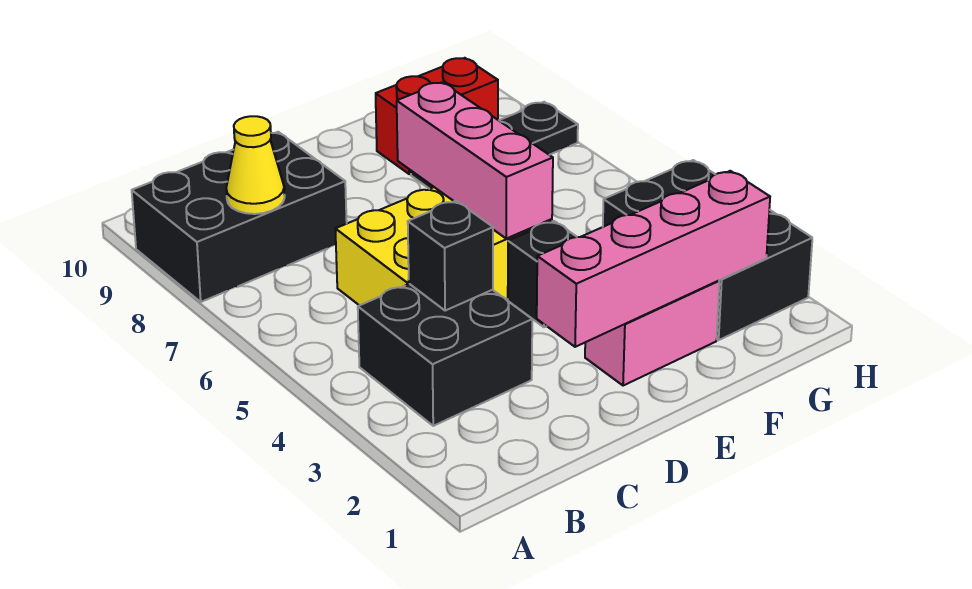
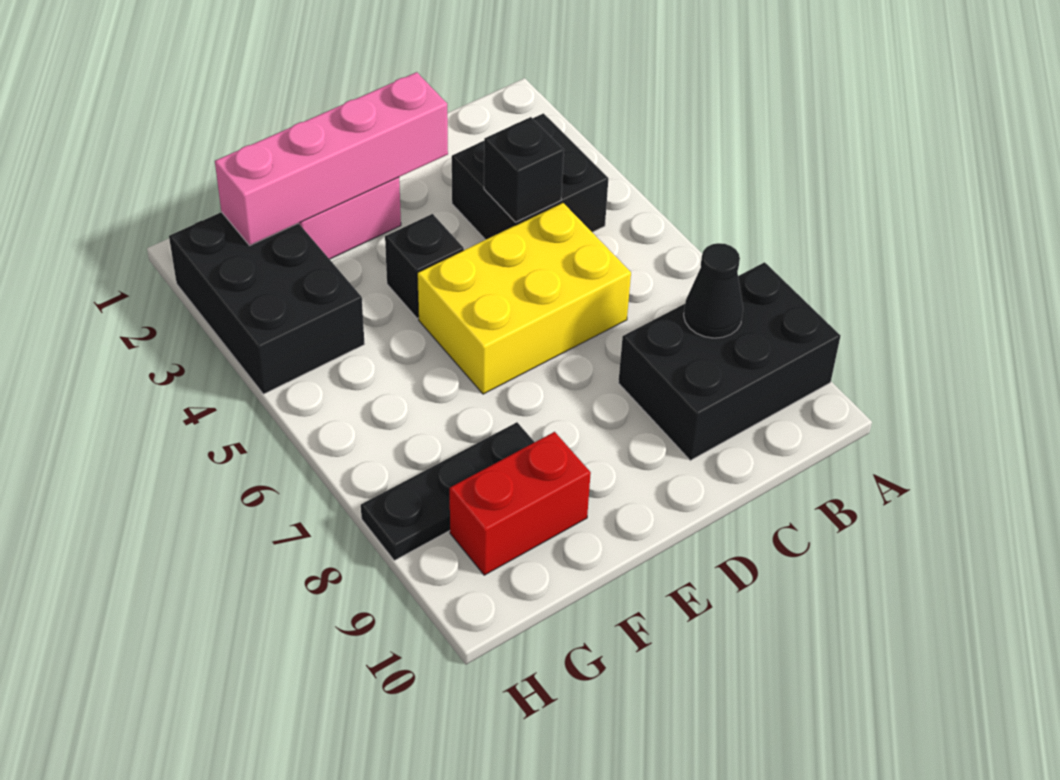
yellow cone B8 level 2 -> black cone B8 level 2
pink brick E5:E7 level 2 -> none

